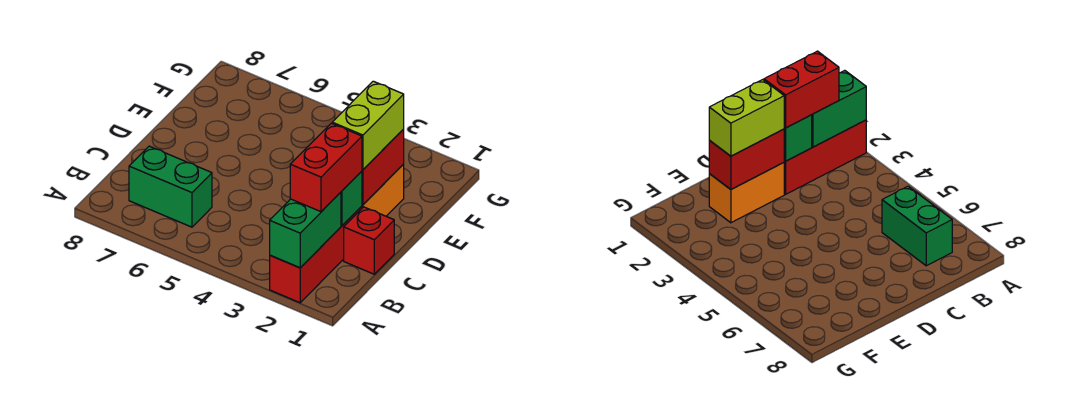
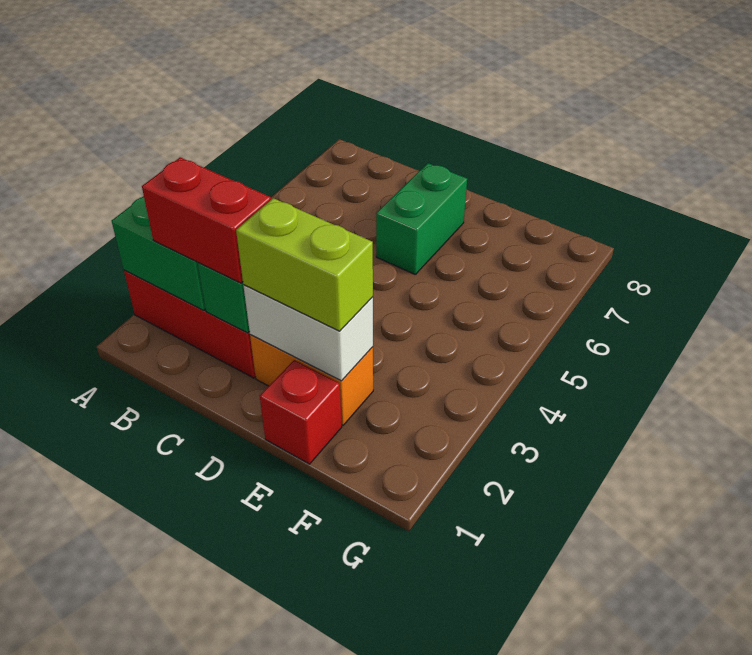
green brick B6:B7 level 1 -> green brick D6:D7 level 1
red brick C1 level 1 -> red brick E1 level 1
red brick D2:E2 level 2 -> white brick D2:E2 level 2

